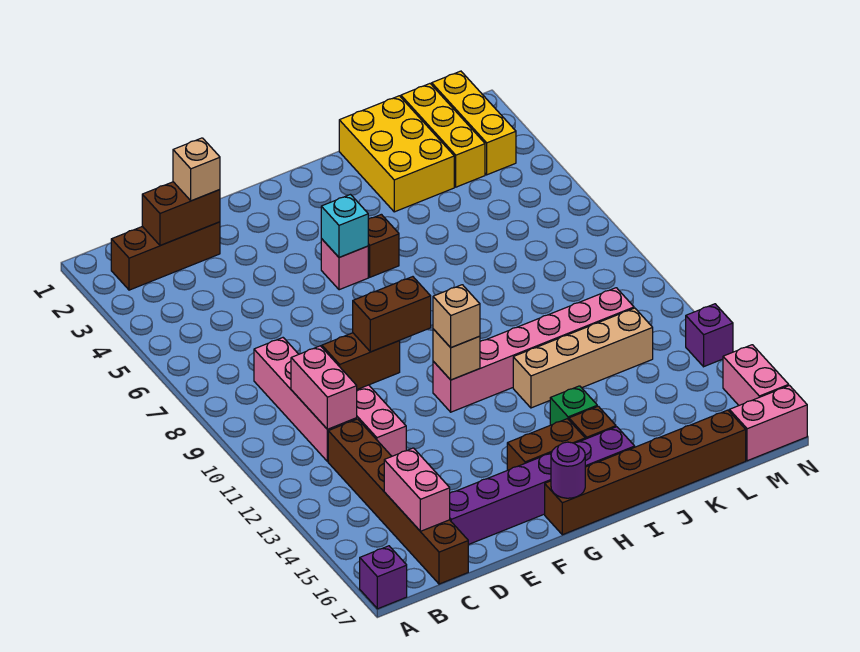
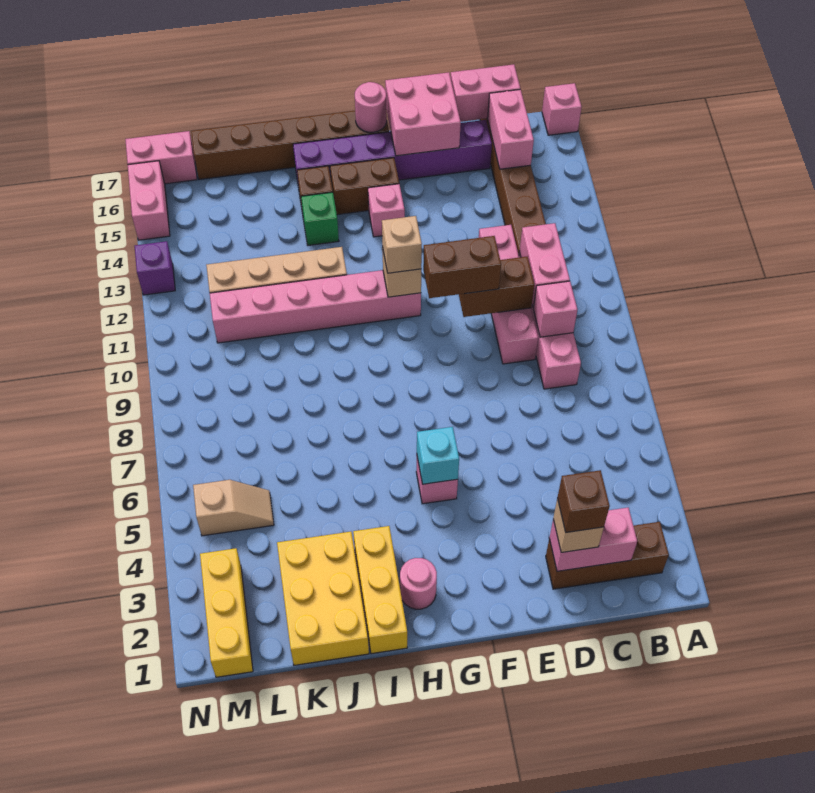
purple brick A17 level 1 -> pink brick A17 level 1
brown brick C2:D2 level 2 -> pink brick C2:D2 level 2
none -> pink brick C9 level 2
none -> pink brick C17:D17 level 2
none -> pink brick E16:F17 level 2
none -> pink brick G14 level 1
purple round brick G17 level 2 -> pink round brick G17 level 2
none -> pink round brick H2 level 1
brown brick H5 level 1 -> brown brick D2 level 4
yellow brick L1:L3 level 1 -> yellow brick I1:I3 level 1
none -> tan slope L5:M5 level 1 top M

